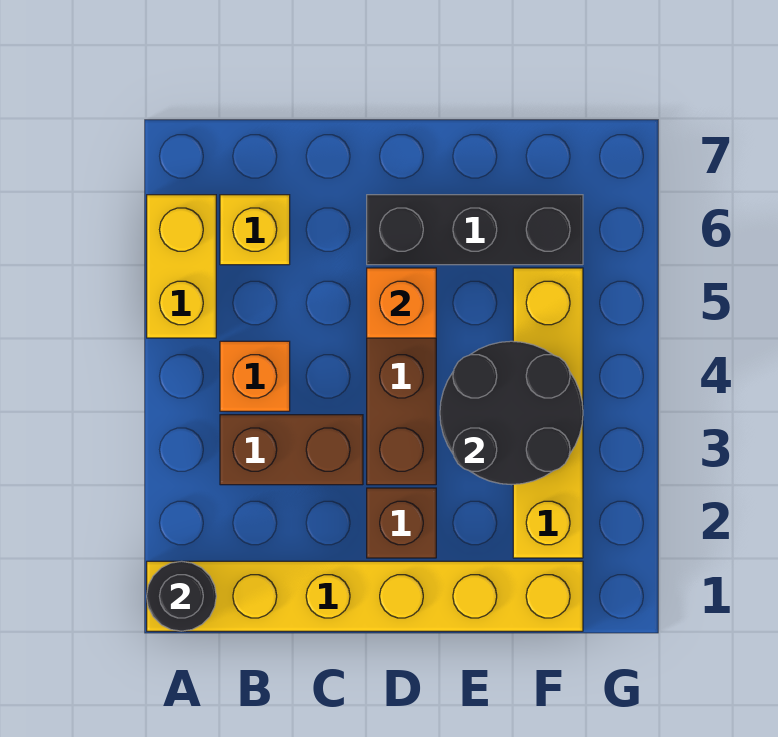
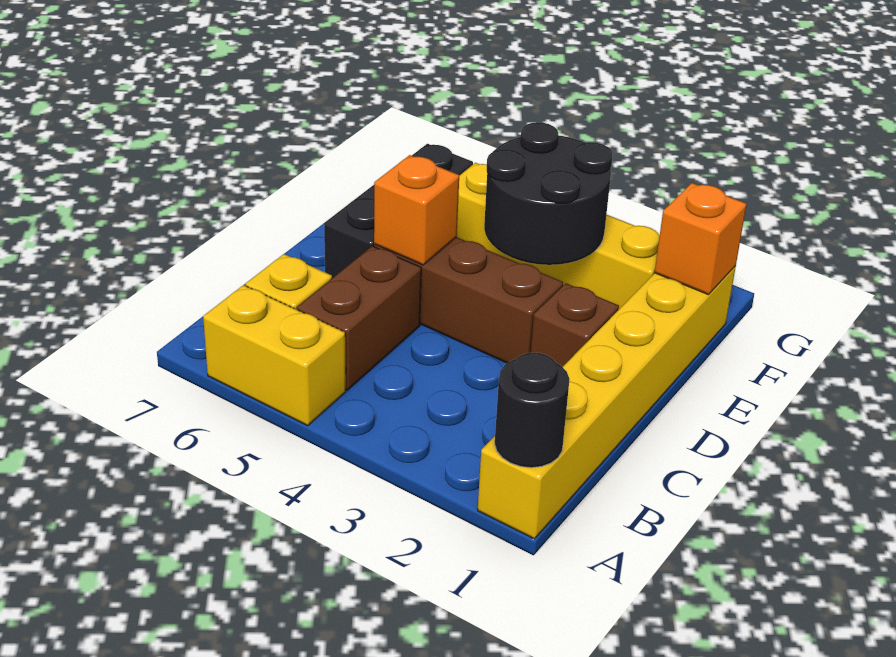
brown brick B3:C3 level 1 -> brown brick B5:C5 level 1
orange brick B4 level 1 -> orange brick F1 level 2

